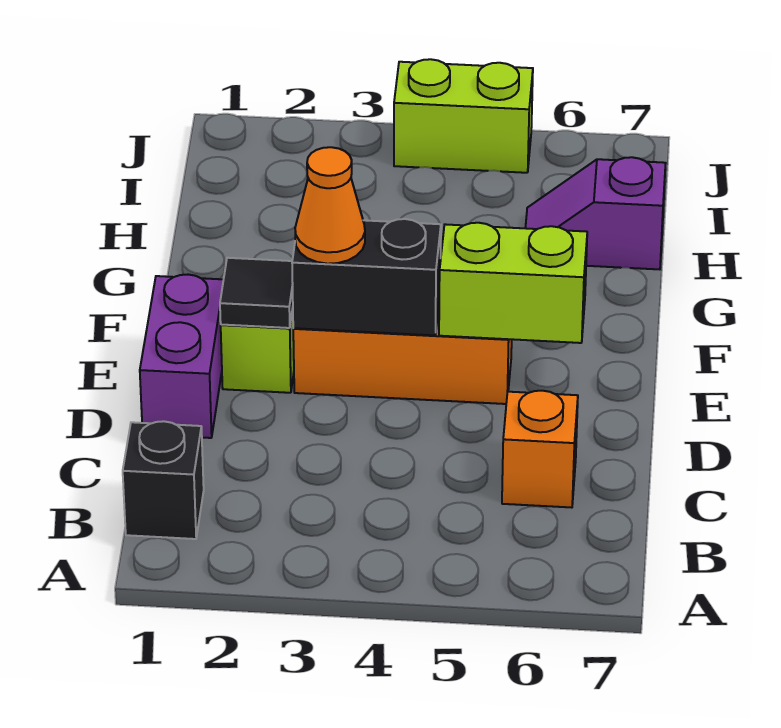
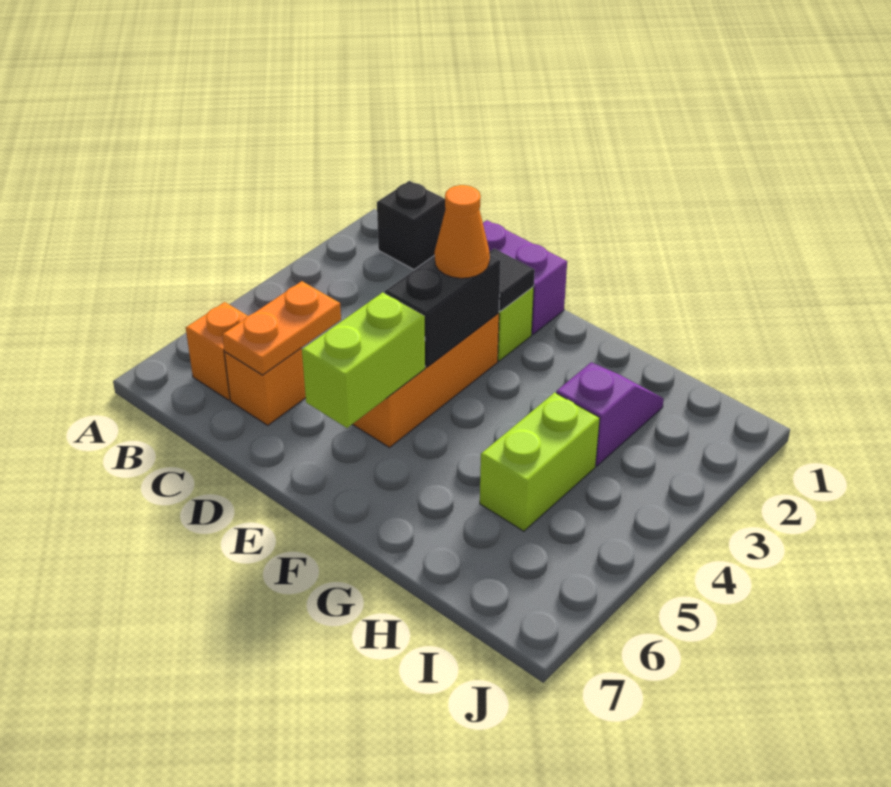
none -> orange brick B6 level 1
none -> orange plate C5:C6 level 2
purple slope H6:H7 level 1 top 7 -> purple slope H2:H3 level 1 top 3
lime brick J4:J5 level 1 -> lime brick H4:H5 level 1

